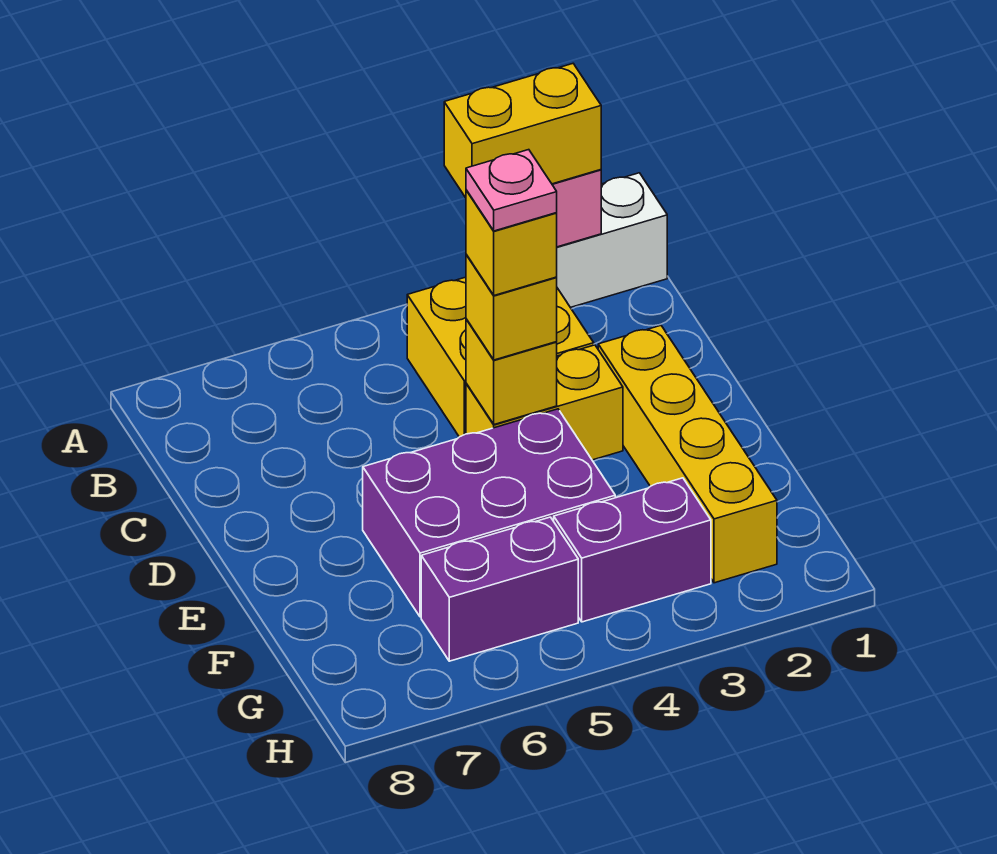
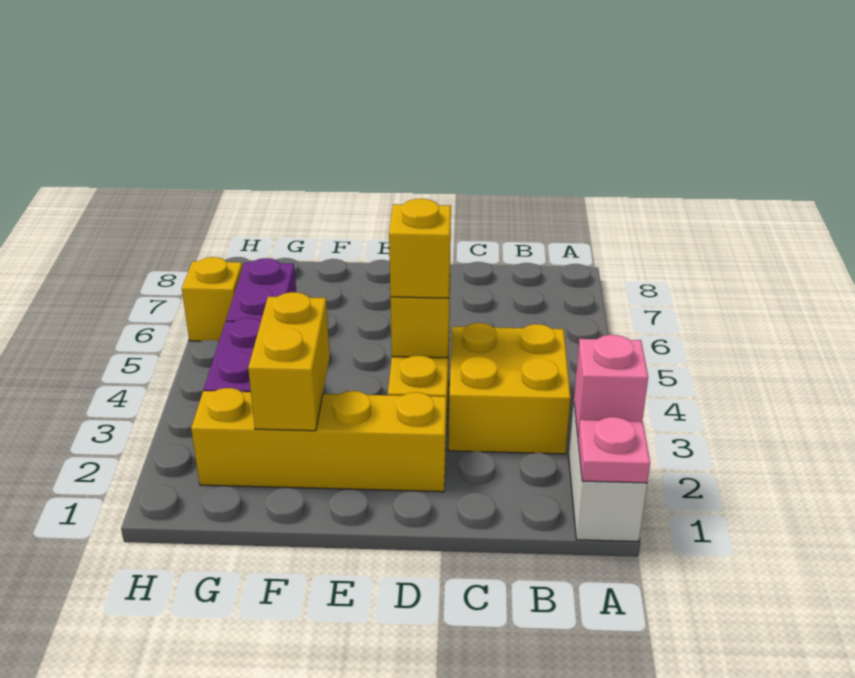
yellow brick A2:A3 level 3 -> yellow brick F2:F3 level 2
yellow brick D4 level 4 -> yellow brick H6 level 1
pink plate D4 level 5 -> pink plate A1 level 2
purple brick E4:F6 level 1 -> none

